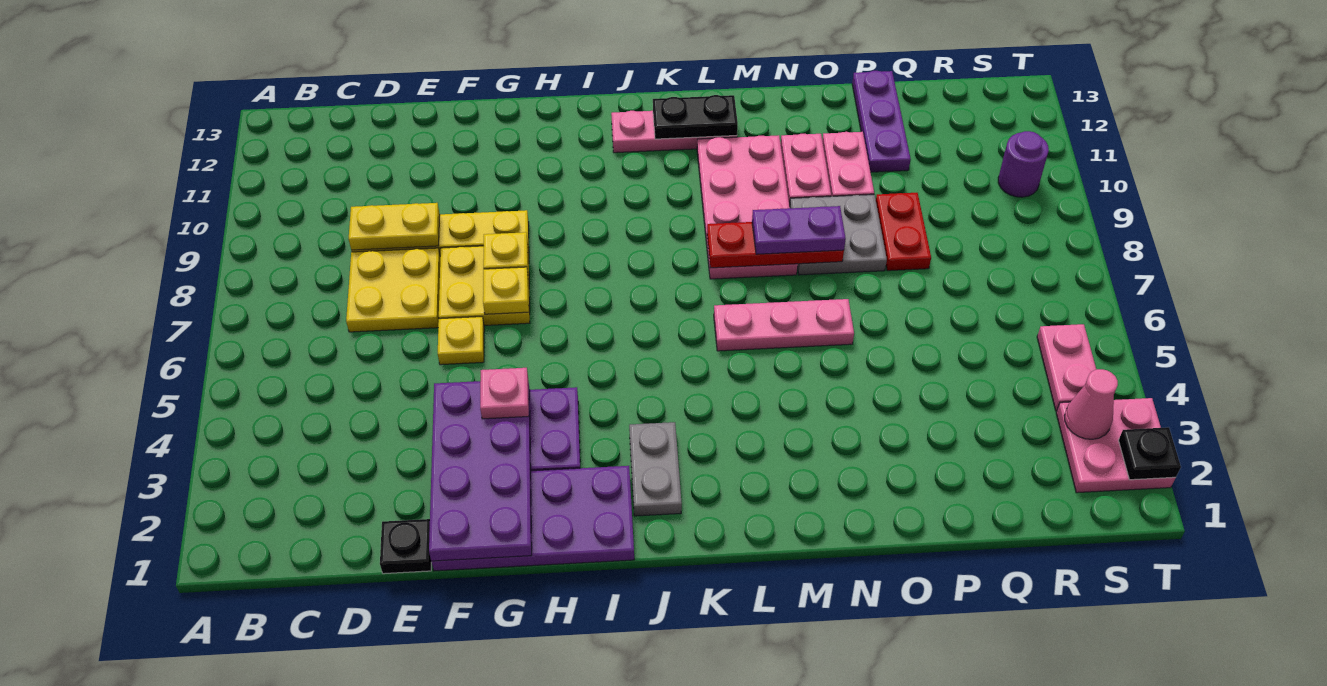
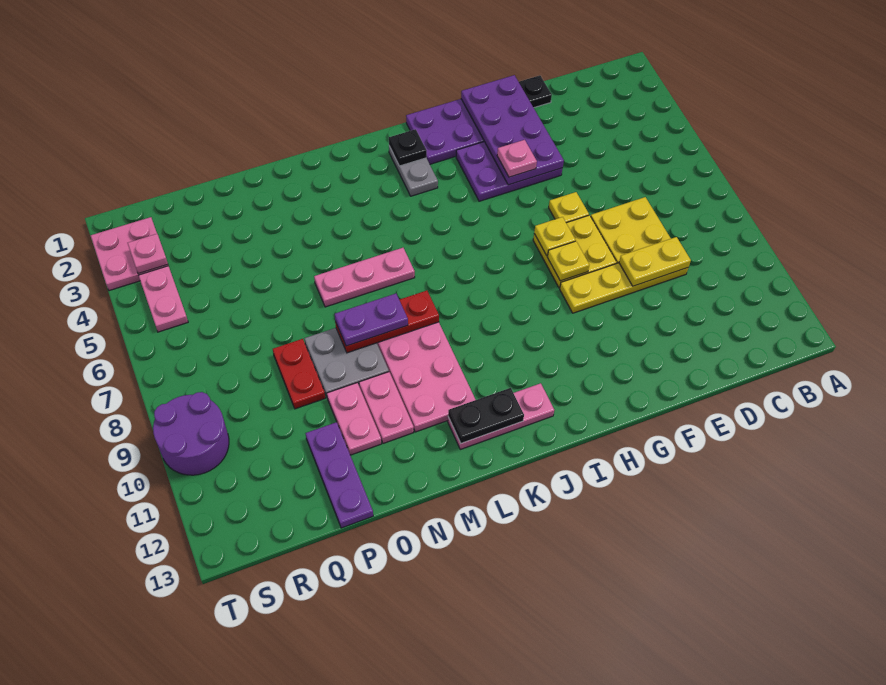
pink cone S3 level 2 -> pink plate S3 level 2
purple round brick S10 level 1 -> purple round brick S9:T10 level 1
black plate T2 level 2 -> black plate J2 level 2

